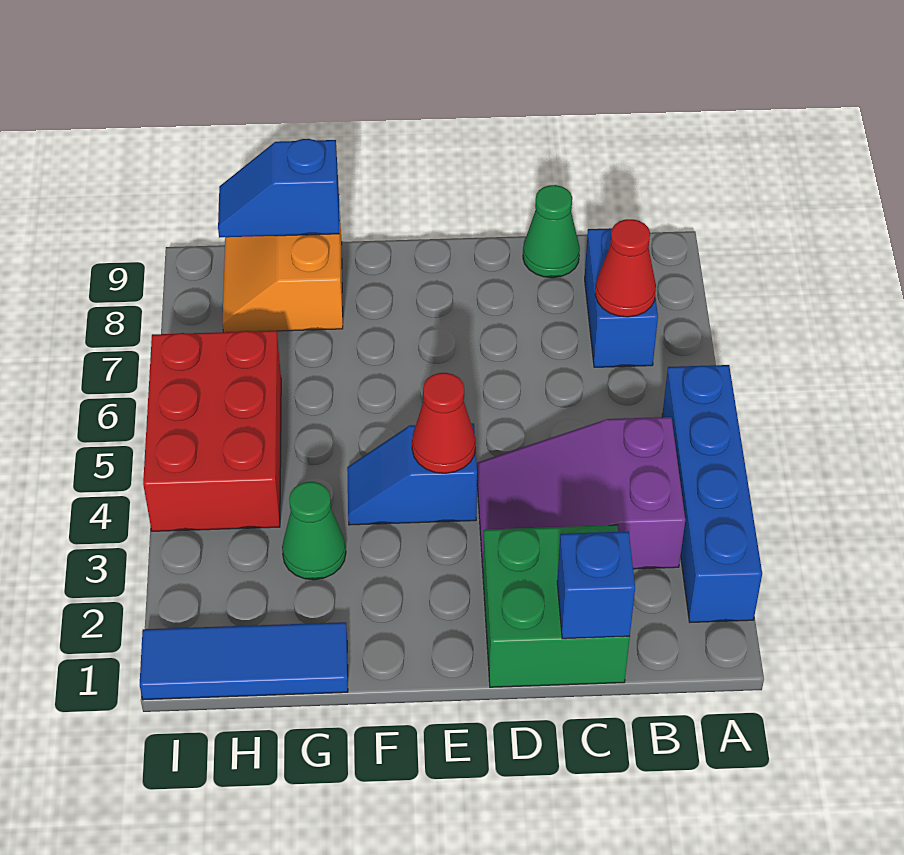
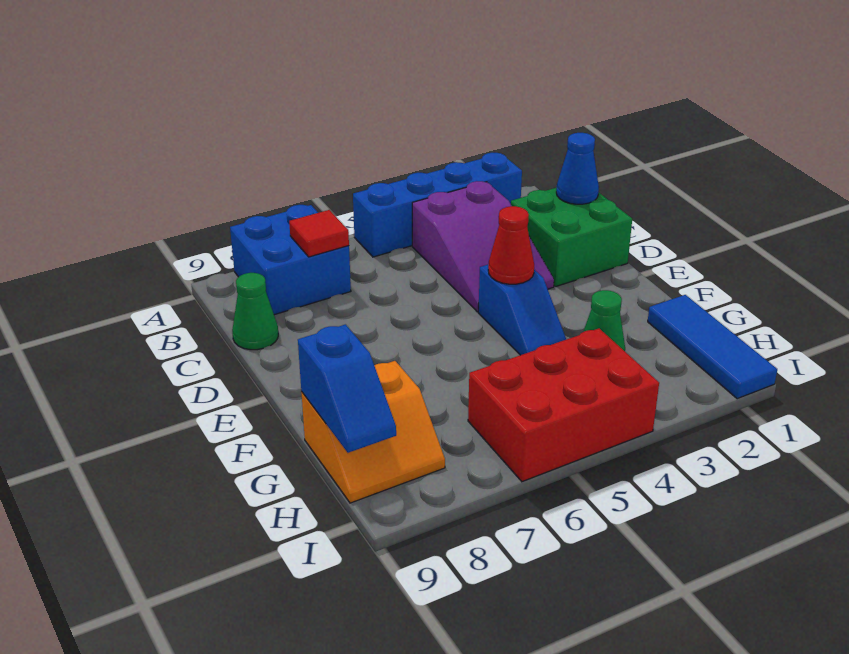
blue brick B7:B8 level 1 -> blue brick A7:B8 level 1
red cone B7 level 2 -> red tile B7 level 2
blue brick C1 level 2 -> blue cone C1 level 2

